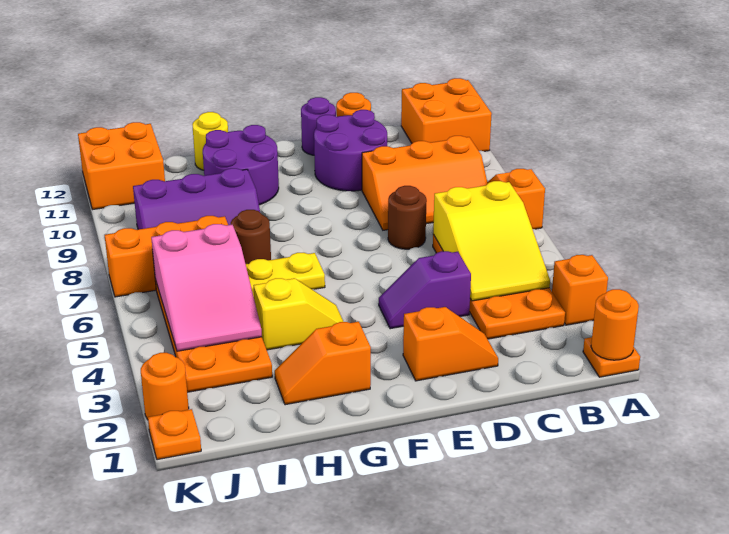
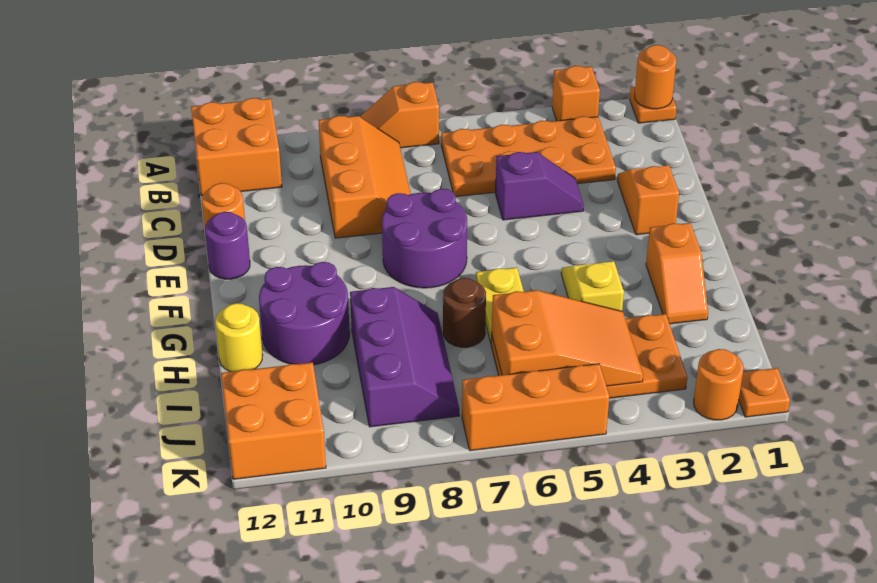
yellow slope B4:C6 level 2 top 6 -> none
purple slope D4:E4 level 1 top D -> purple slope D4:D5 level 1 top 5
brown round brick D7 level 1 -> none
purple round brick D10:E11 level 1 -> purple round brick E7:F8 level 1
pink slope I4:J6 level 2 top 6 -> orange slope I4:J6 level 2 top 6
orange brick I7:K7 level 1 -> orange brick K5:K7 level 1

